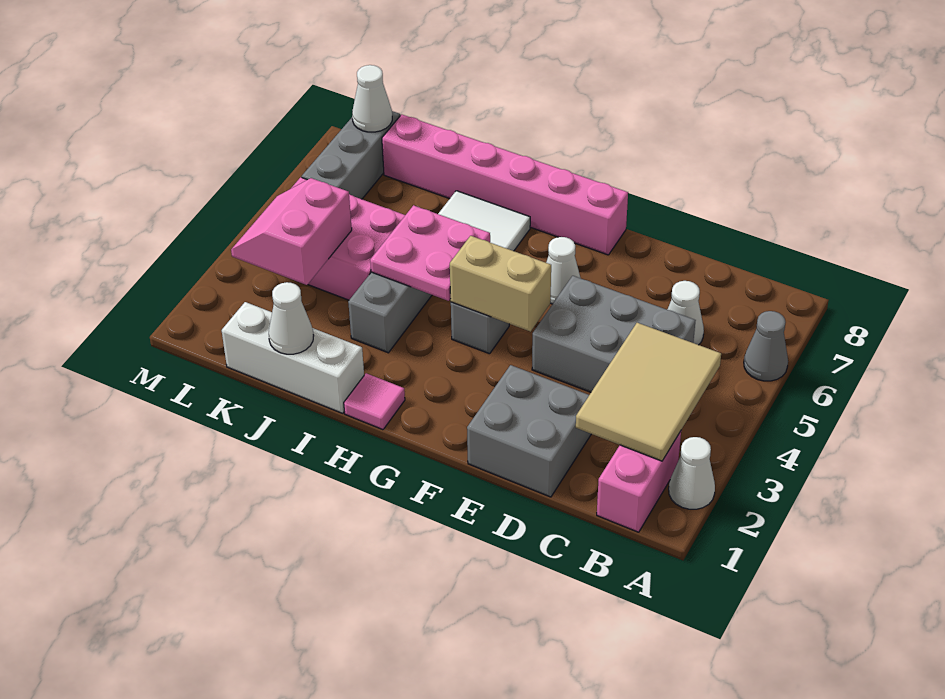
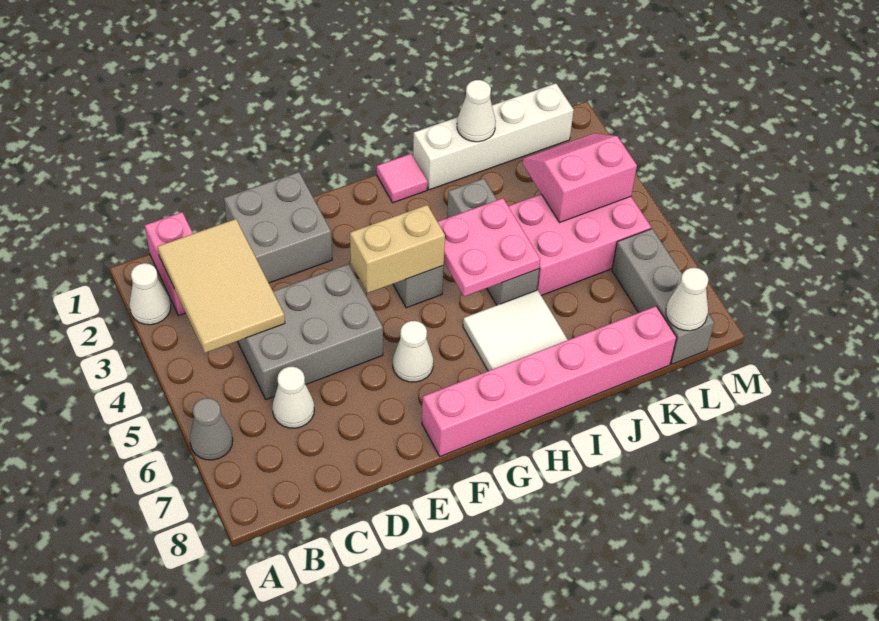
white brick I1:K1 level 1 -> white brick I1:L1 level 1
pink slope K3:L4 level 2 top K -> pink slope K3:L4 level 2 top 4

